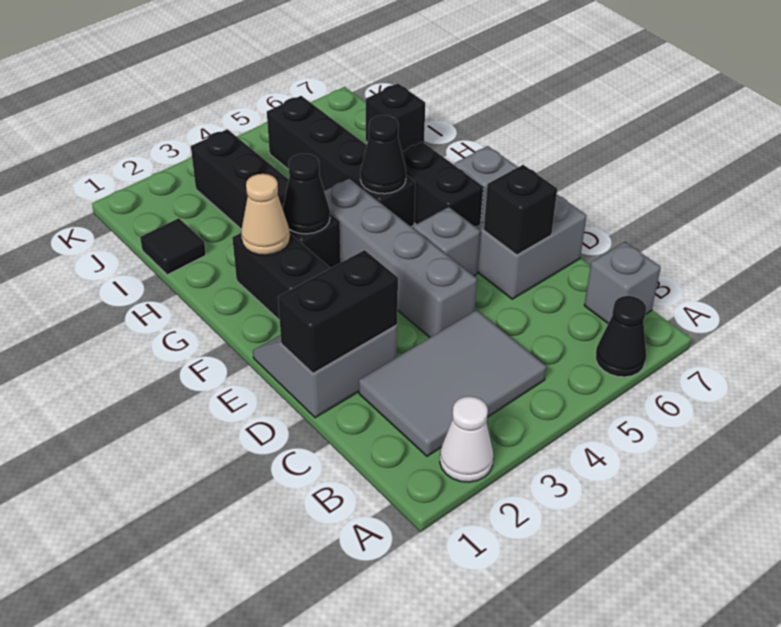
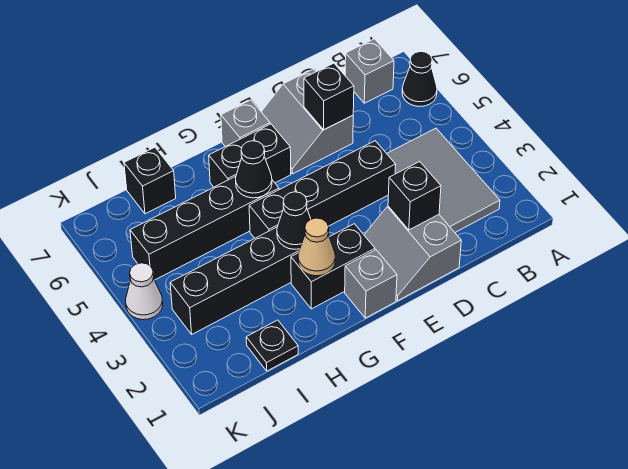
white cone A2 level 1 -> white cone K4 level 1
black brick D1:D2 level 2 -> black brick D2 level 2
grey brick D4:G4 level 1 -> black brick D4:G4 level 1
grey brick E5 level 1 -> grey brick F1 level 1
black tile I1 level 1 -> black plate I1 level 1

